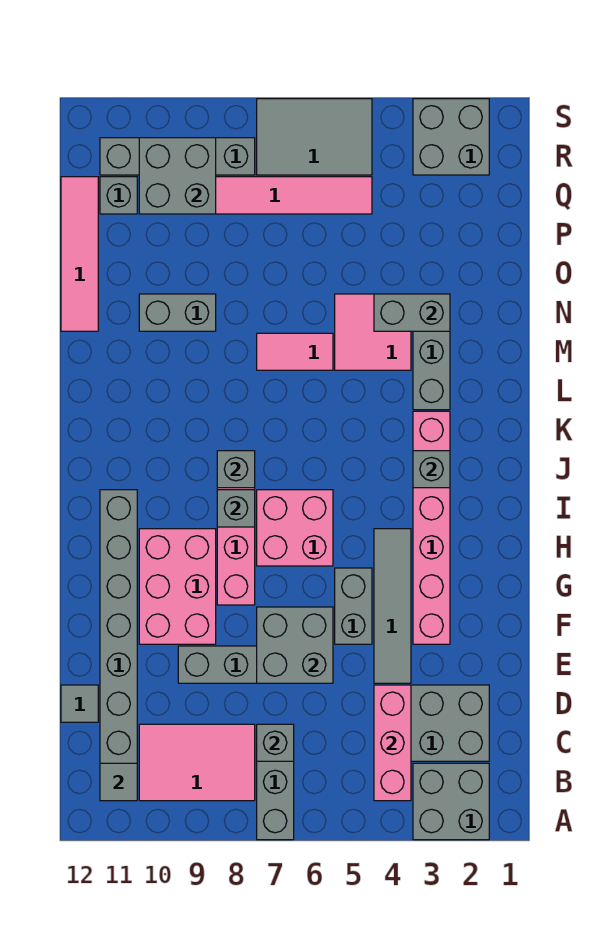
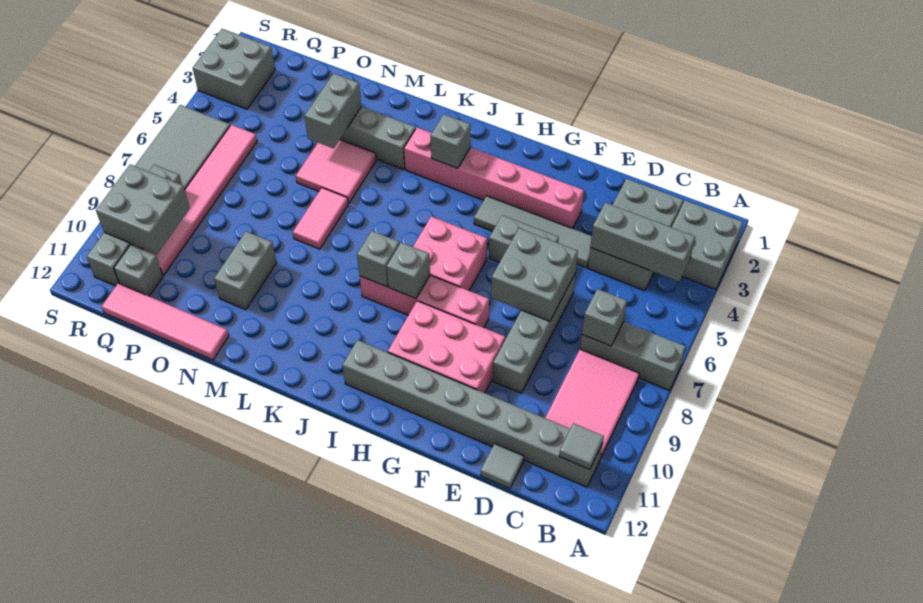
pink brick B4:D4 level 2 -> grey brick B4:D4 level 2

